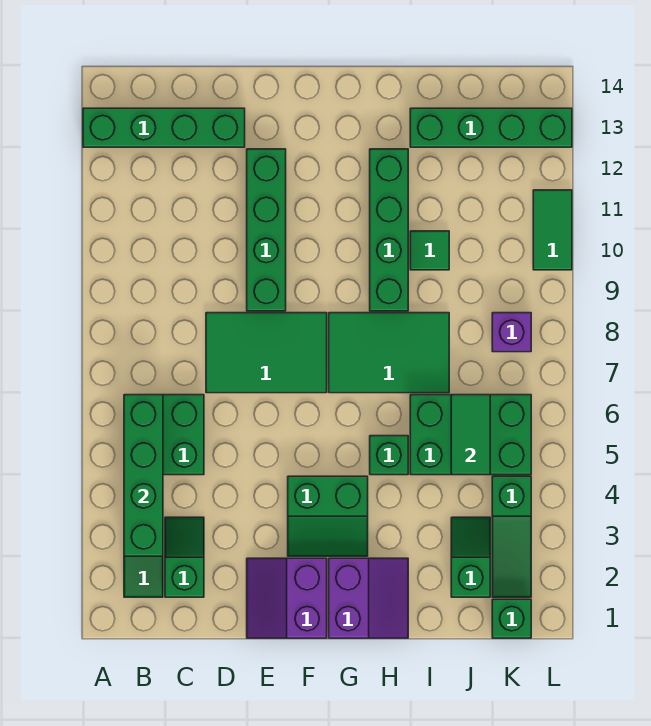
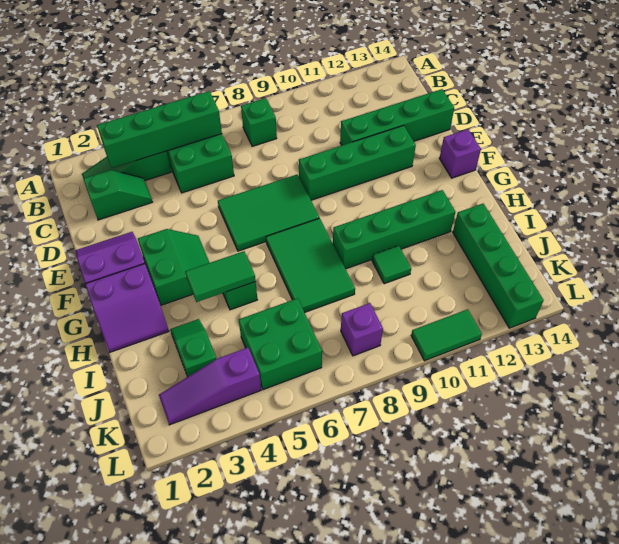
green brick A13:D13 level 1 -> green brick D11:D14 level 1
green tile D7:F8 level 1 -> green tile E6:F8 level 1
green slope F3:G4 level 1 top 4 -> green slope F3:G4 level 1 top 3
none -> purple brick F14 level 1
green brick I5:K6 level 1 -> green brick J5:K6 level 1
green slope J2:J3 level 1 top 2 -> green slope I3:J3 level 1 top J
green tile J5:J6 level 2 -> green tile H4:H5 level 2
green brick K1 level 1 -> green brick B8 level 1
green slope K2:K4 level 1 top 4 -> purple slope K2:K4 level 1 top 4

